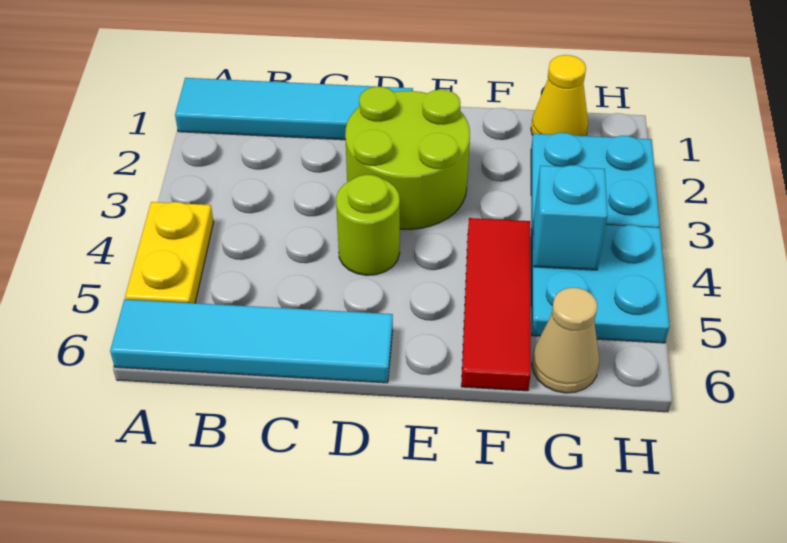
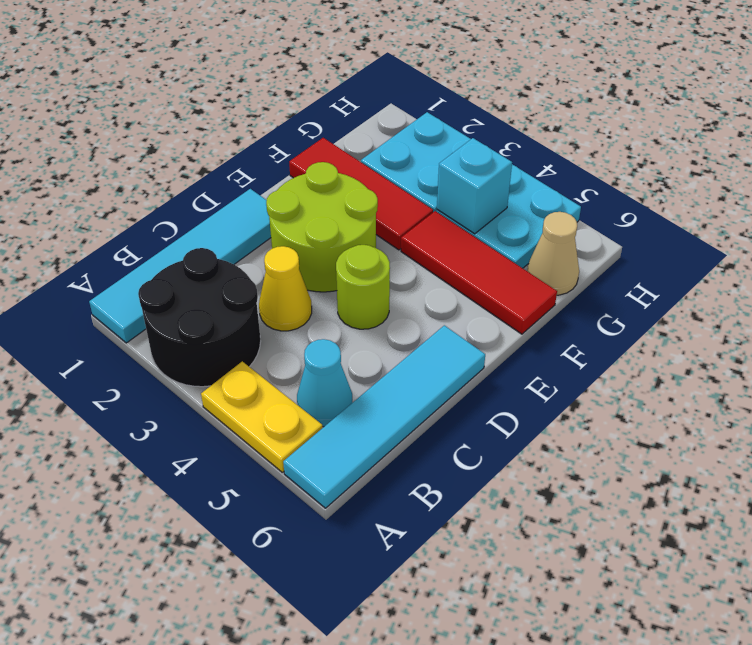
none -> black round brick A2:B3 level 1
none -> cyan cone B5 level 1
none -> red tile F1:F3 level 1
yellow cone G1 level 1 -> yellow cone C3 level 1

